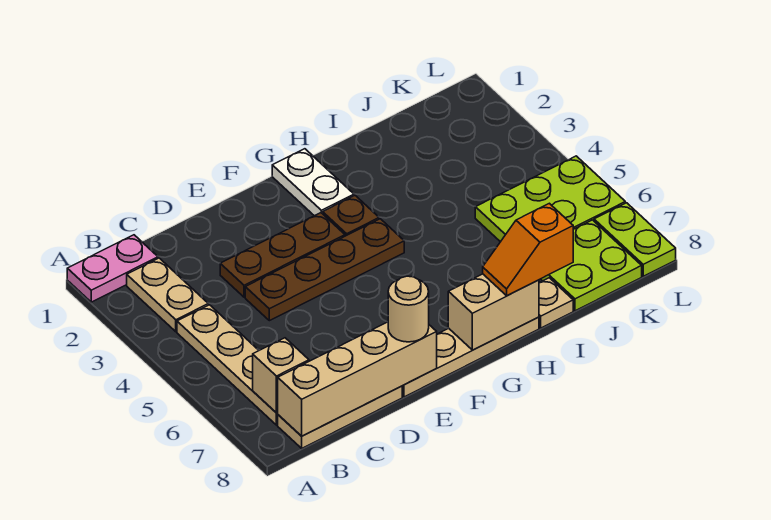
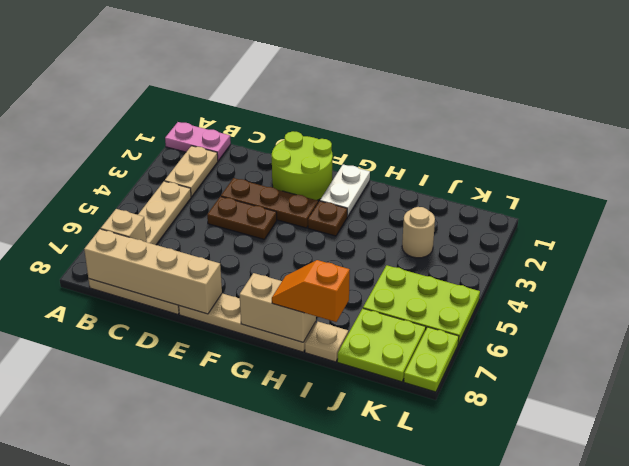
brown plate D4:G4 level 1 -> brown plate D4:E4 level 1
none -> lime round brick E1:F2 level 1
tan round brick E8 level 3 -> tan round brick J3 level 1

